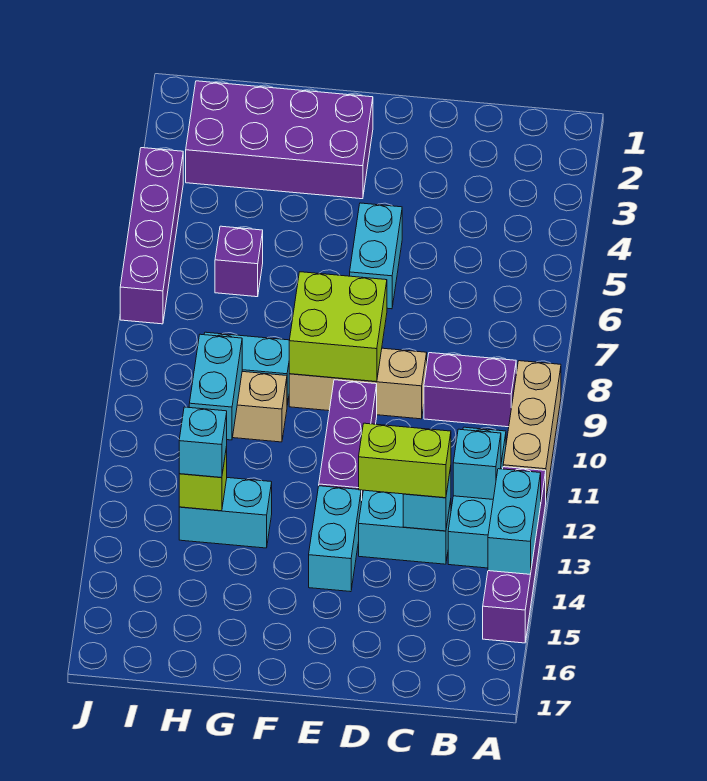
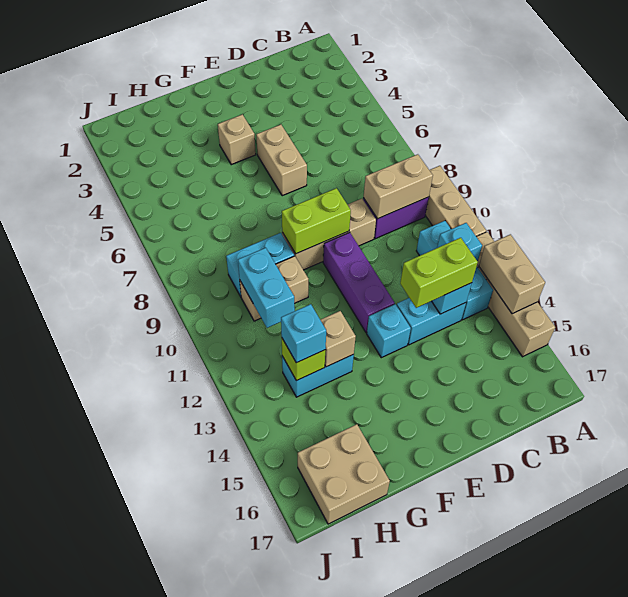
purple brick A12:A15 level 1 -> tan brick A12:A15 level 1
cyan brick A13:A14 level 2 -> tan brick A13:A14 level 2
none -> tan brick B9:C9 level 2
cyan brick E5:E6 level 1 -> tan brick E5:E6 level 1
lime brick E8:F9 level 2 -> lime brick E9:F9 level 2
cyan brick E13:E14 level 1 -> cyan brick E13 level 1
purple brick F2:I3 level 1 -> none
none -> tan brick F4 level 1
none -> tan brick G13 level 2
purple brick H6 level 1 -> none
none -> tan brick H16:I17 level 1
purple brick J4:J7 level 1 -> none

